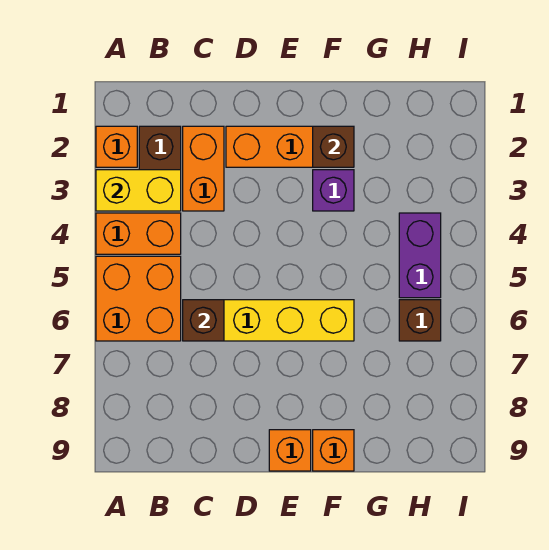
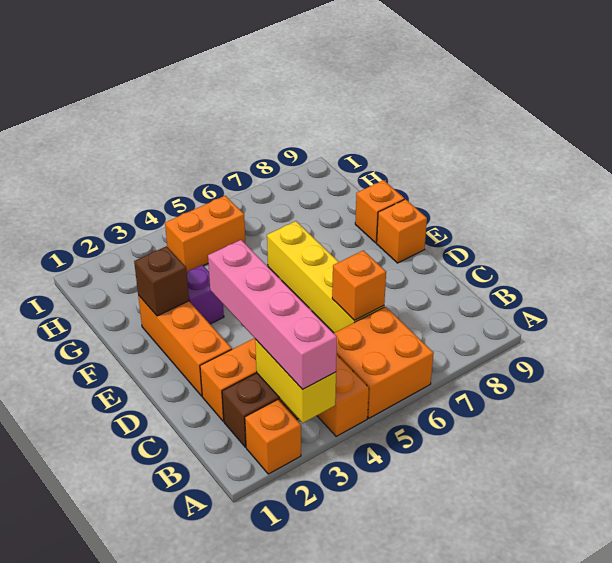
none -> pink brick A3:D3 level 3
brown brick C6 level 2 -> orange brick C6 level 2
purple brick H4:H5 level 1 -> orange brick H4:H5 level 1
brown brick H6 level 1 -> none

